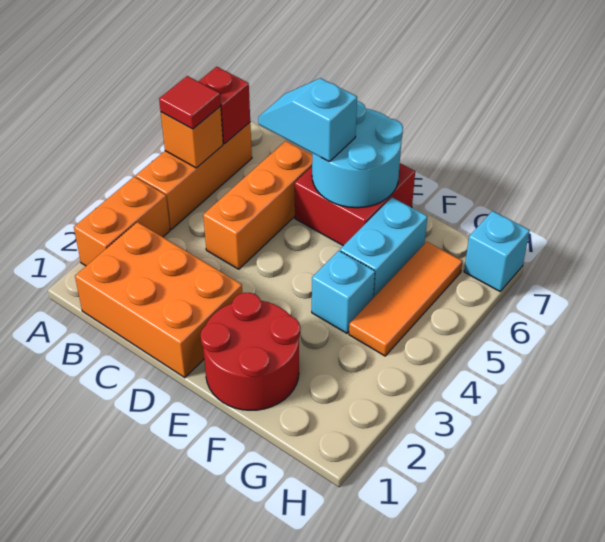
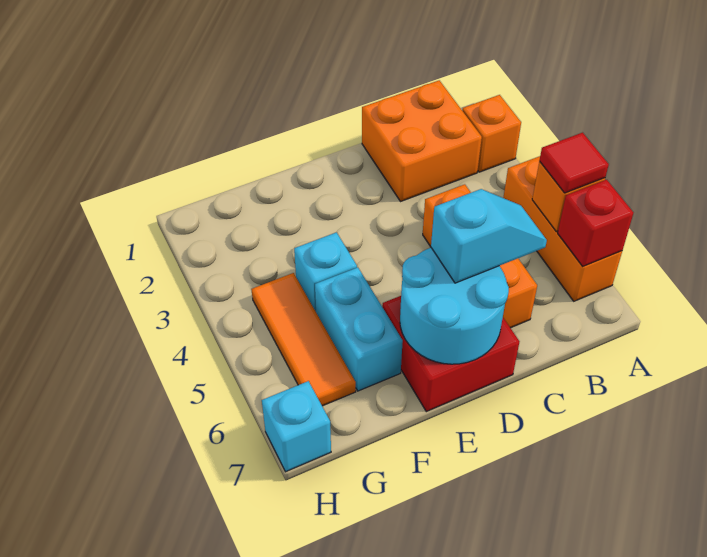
orange brick A2:A3 level 1 -> orange brick A2 level 1
orange brick B1:D2 level 1 -> orange brick B1:C2 level 1
red round brick E1:F2 level 1 -> none

